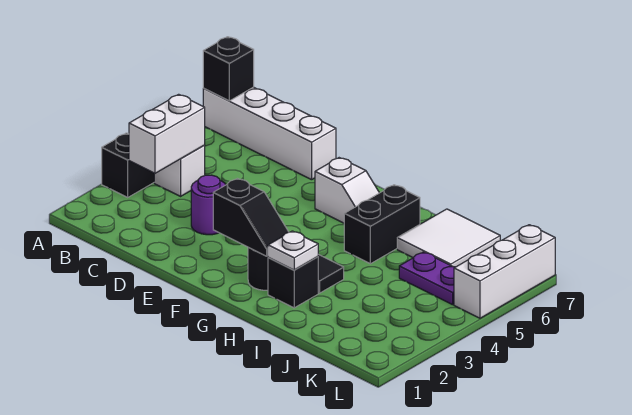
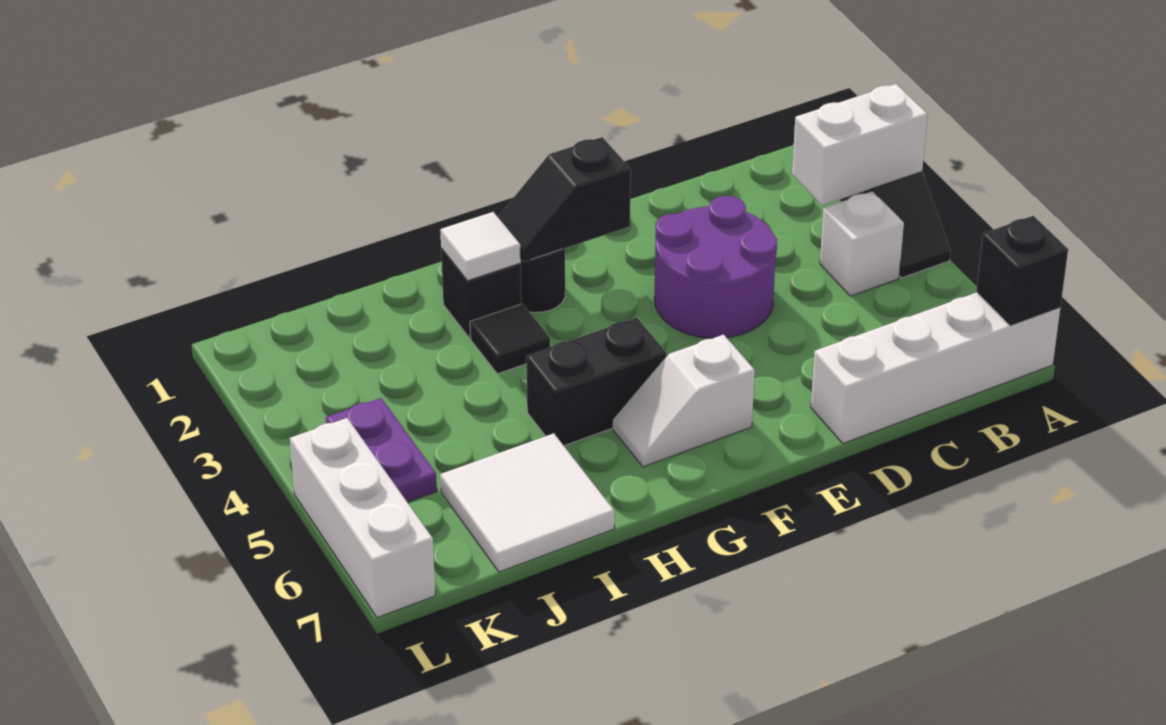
white brick B3:B4 level 2 -> white brick A3:B3 level 2
purple round brick D3 level 1 -> purple round brick D3:E4 level 1
white plate H2 level 2 -> white tile H2 level 2
black brick H5:H6 level 1 -> black brick G5:H5 level 1
purple plate J5:K5 level 1 -> purple plate K4:K5 level 1

